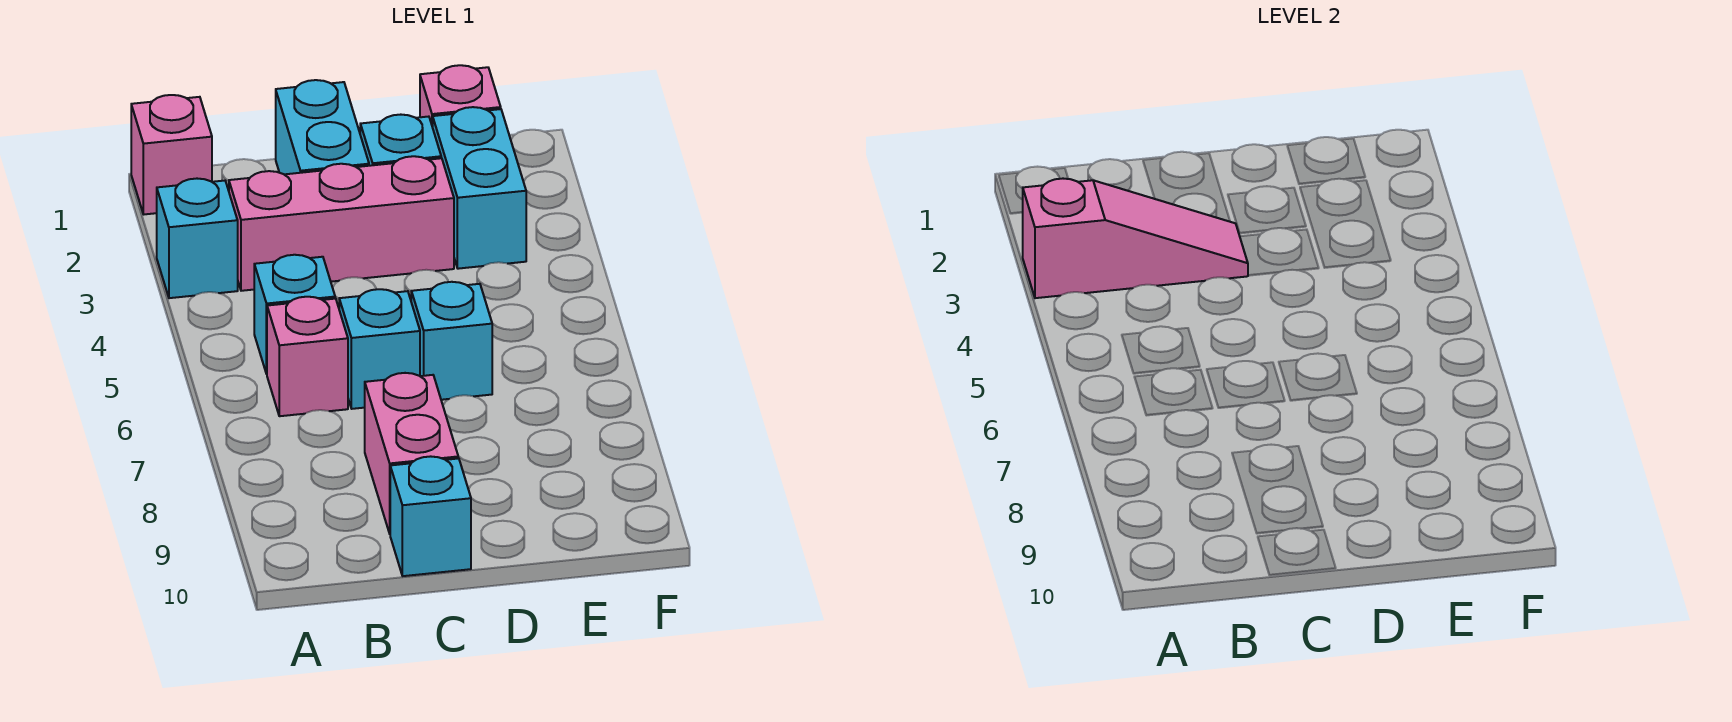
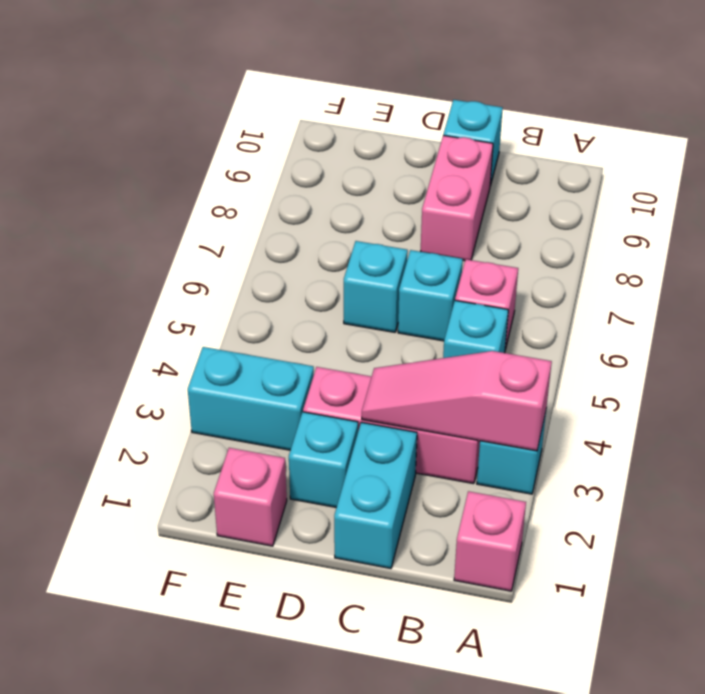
cyan brick E2:E3 level 1 -> cyan brick E3:F3 level 1

